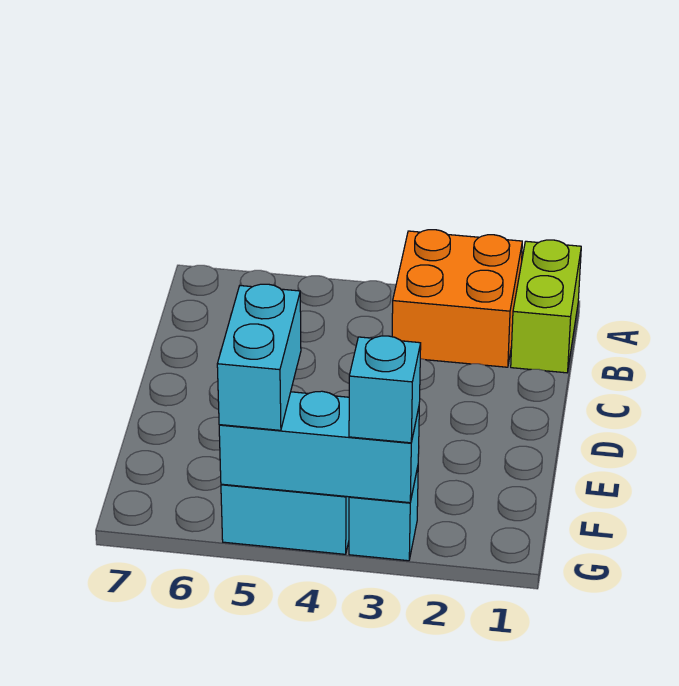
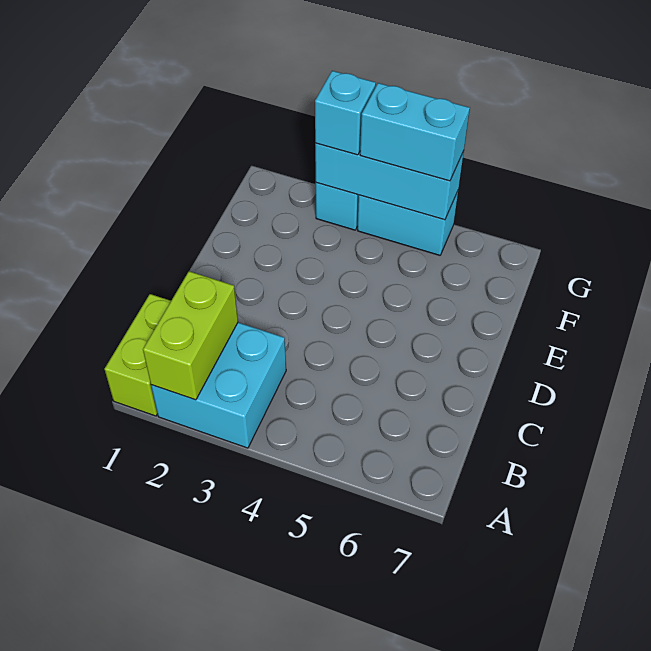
orange brick A2:B3 level 1 -> cyan brick A2:B3 level 1
none -> lime brick A2:B2 level 2
cyan brick F5:G5 level 3 -> cyan brick G4:G5 level 3

